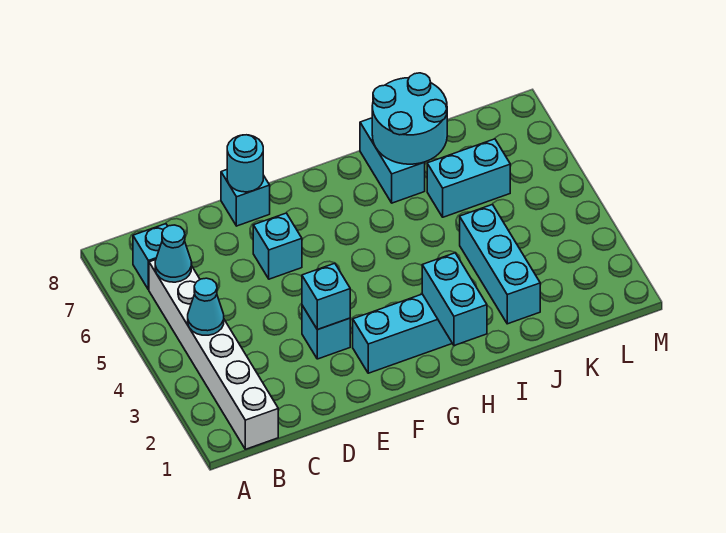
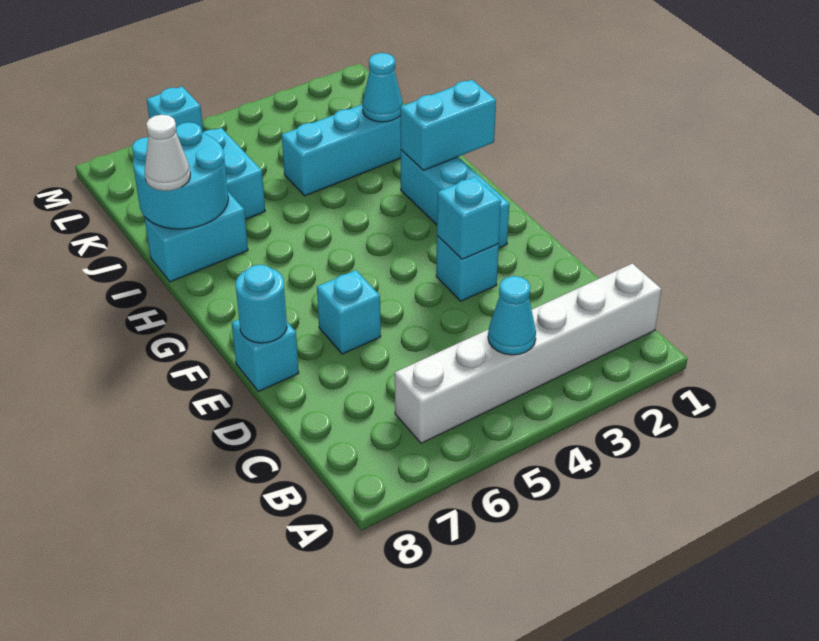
cyan cone B6 level 2 -> cyan cone J2 level 2
cyan brick B7 level 1 -> cyan brick M6 level 1
none -> white cone I8 level 3

